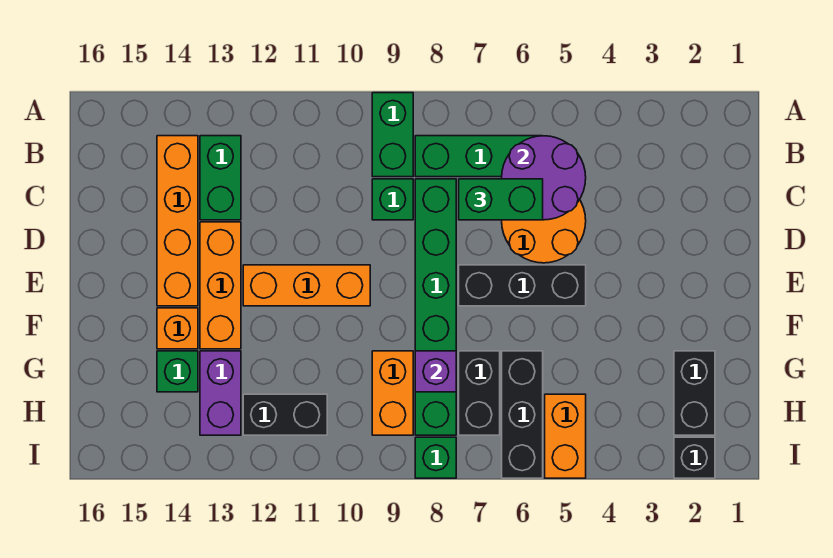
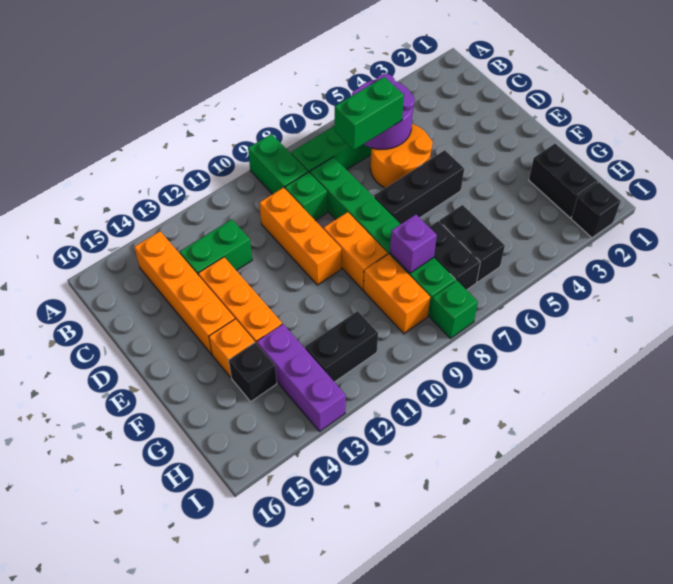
green brick B13:C13 level 1 -> green brick C12:C13 level 1
orange brick E10:E12 level 1 -> orange brick C10:E10 level 1
black brick G6:I6 level 1 -> black brick G6:H6 level 1
purple brick G13:H13 level 1 -> purple brick G13:I13 level 1
green brick G14 level 1 -> black brick G14 level 1
orange brick H5:I5 level 1 -> orange brick E9:F9 level 1

